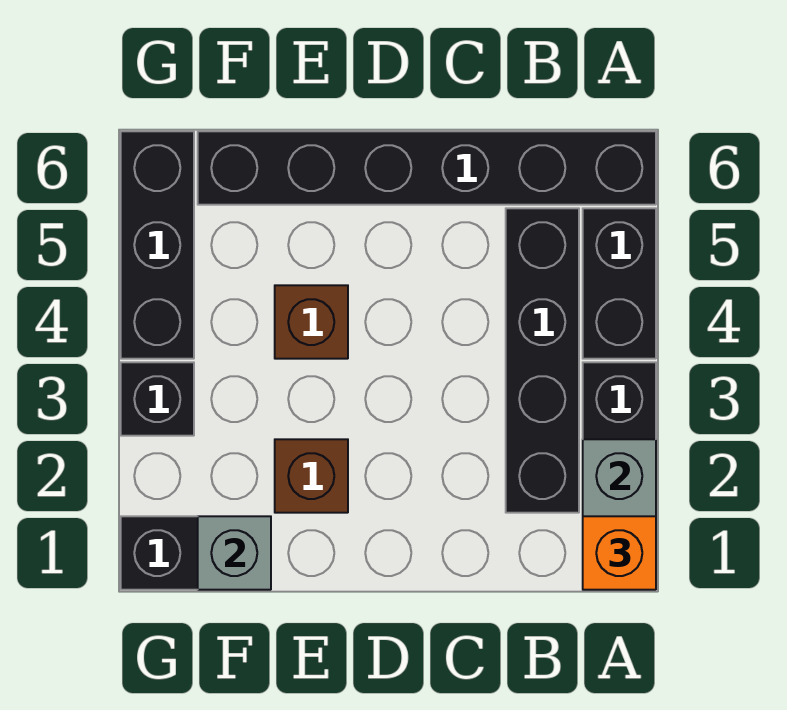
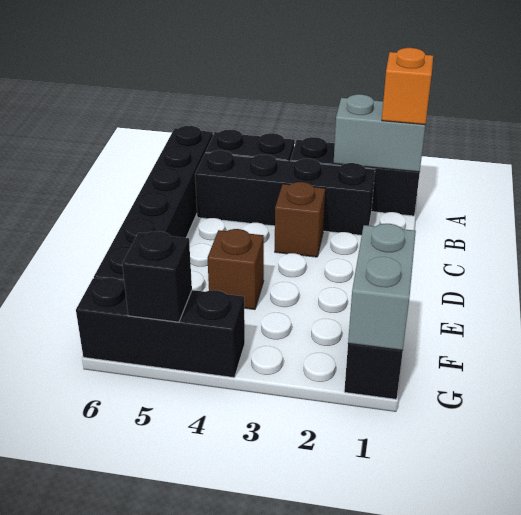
brown brick E2 level 1 -> brown brick C3 level 1
grey brick F1 level 2 -> grey brick F1:G1 level 2
black brick G3 level 1 -> black brick G5 level 2

